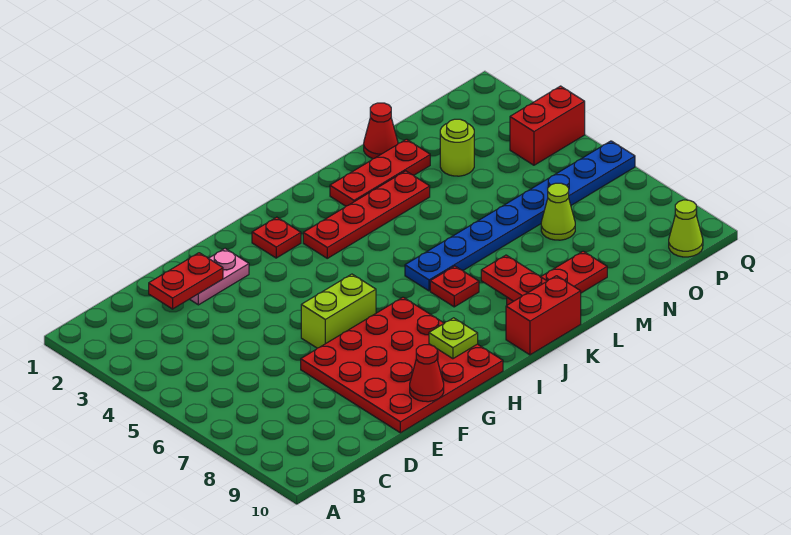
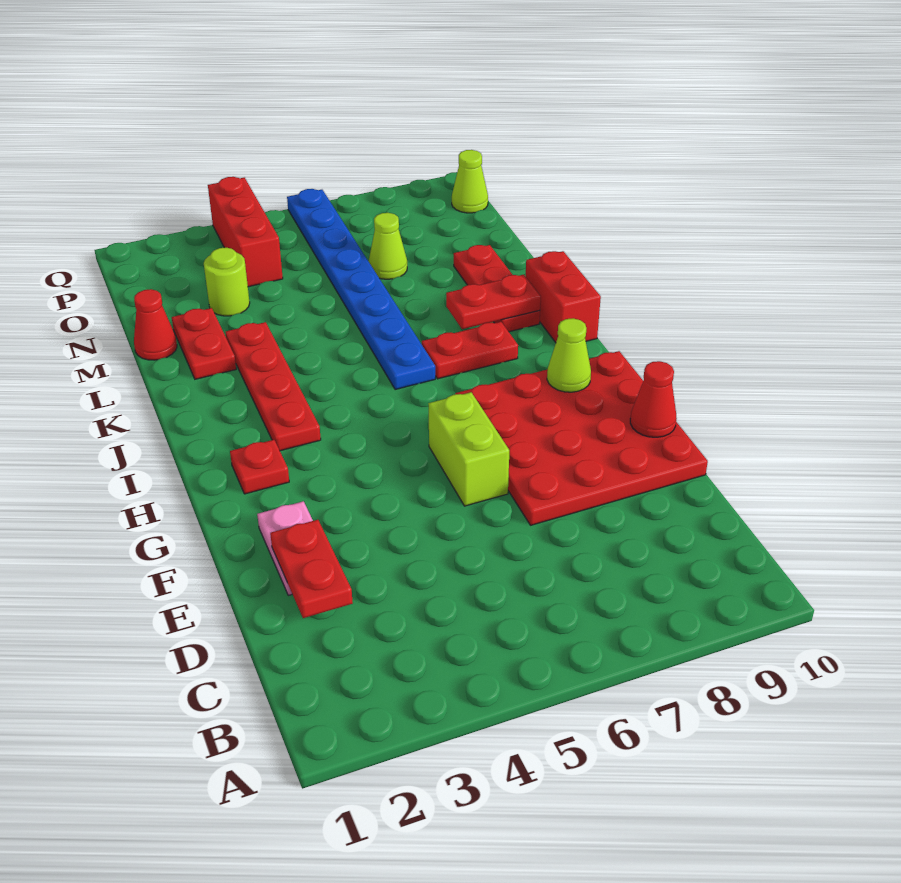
lime plate H9 level 2 -> lime cone H9 level 2
red plate J7 level 1 -> red plate J7:J8 level 1
red plate K2:M2 level 1 -> red plate L2:M2 level 1
red brick P4:Q4 level 1 -> red brick O4:Q4 level 1

